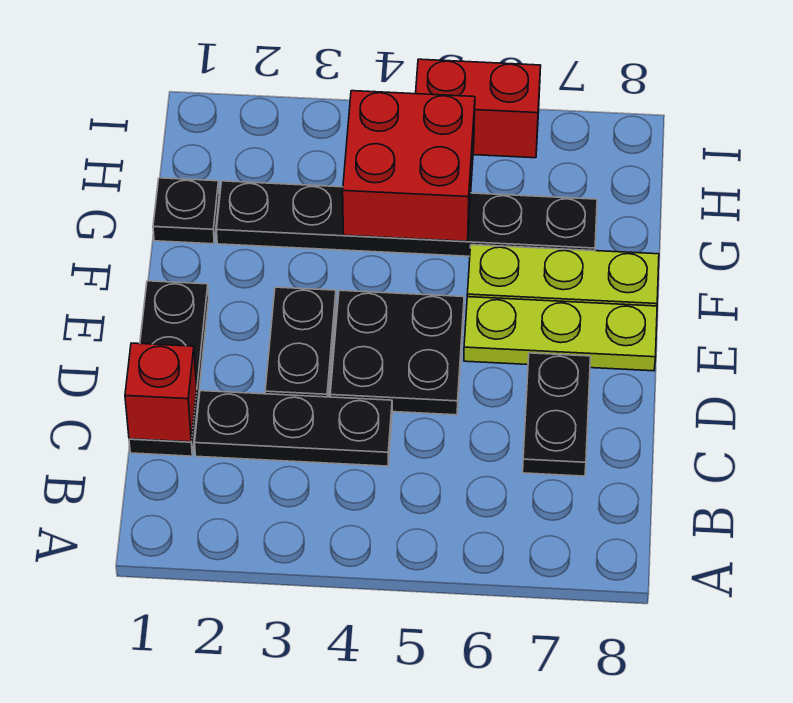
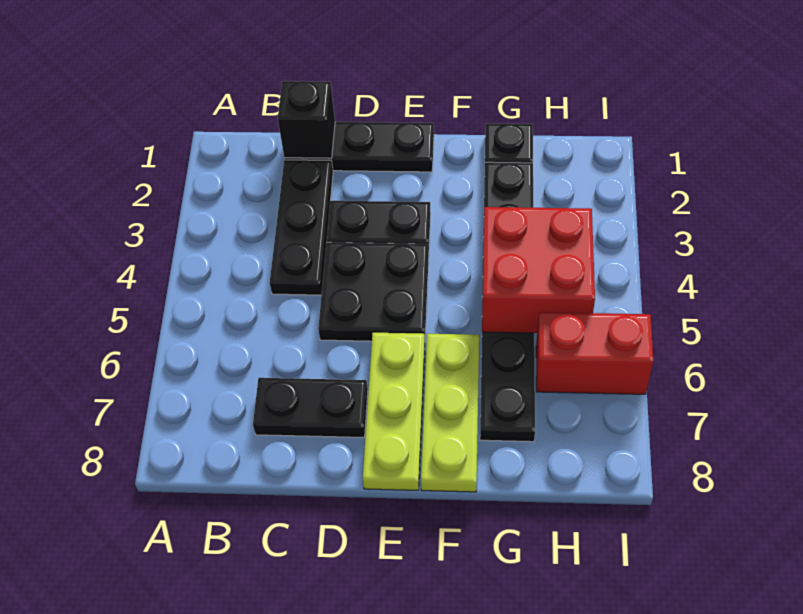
red brick C1 level 2 -> black brick C1 level 2
red brick I5:I6 level 1 -> red brick H6:I6 level 1

